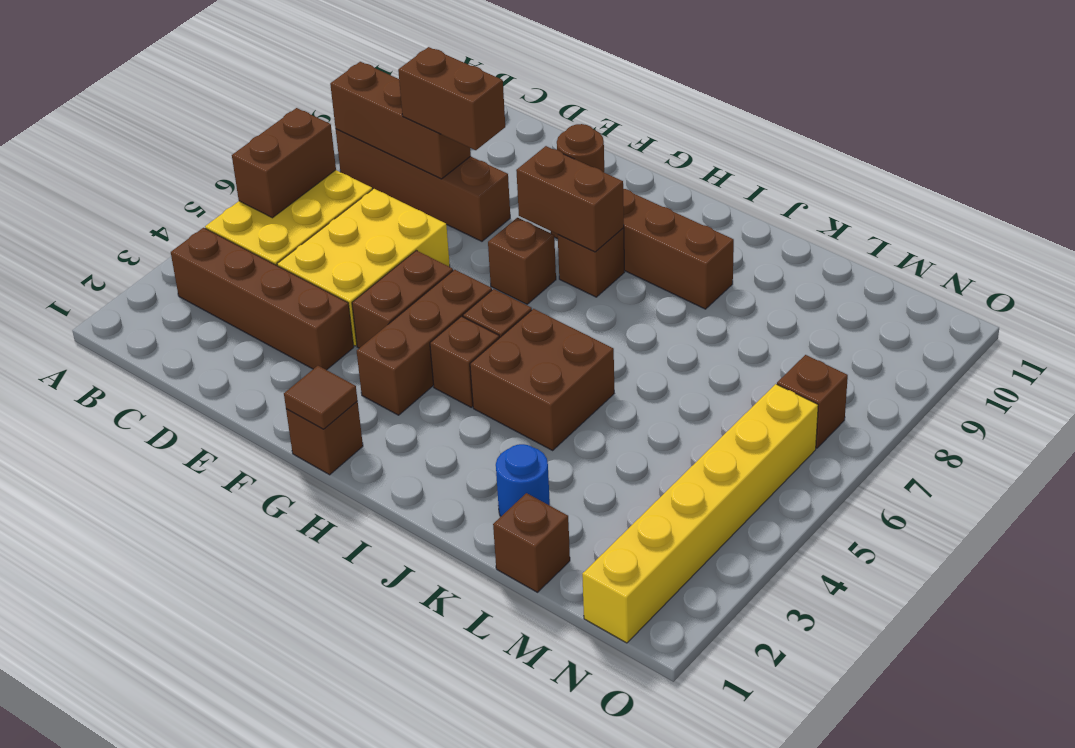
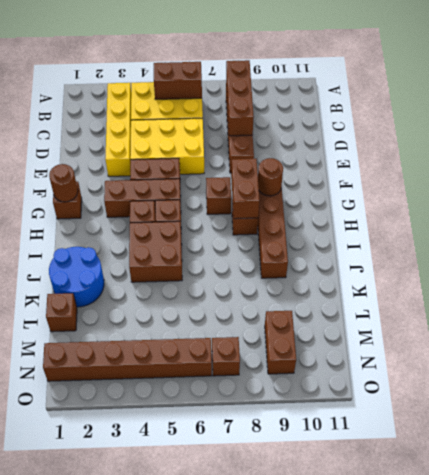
brown brick B3:E3 level 1 -> yellow brick B3:E3 level 1
brown brick D8:E8 level 3 -> brown brick M9:N9 level 1
brown tile G1 level 2 -> brown round brick G1 level 2
blue round brick K2 level 1 -> blue round brick J1:K2 level 1
yellow brick N1:N6 level 1 -> brown brick N1:N6 level 1

